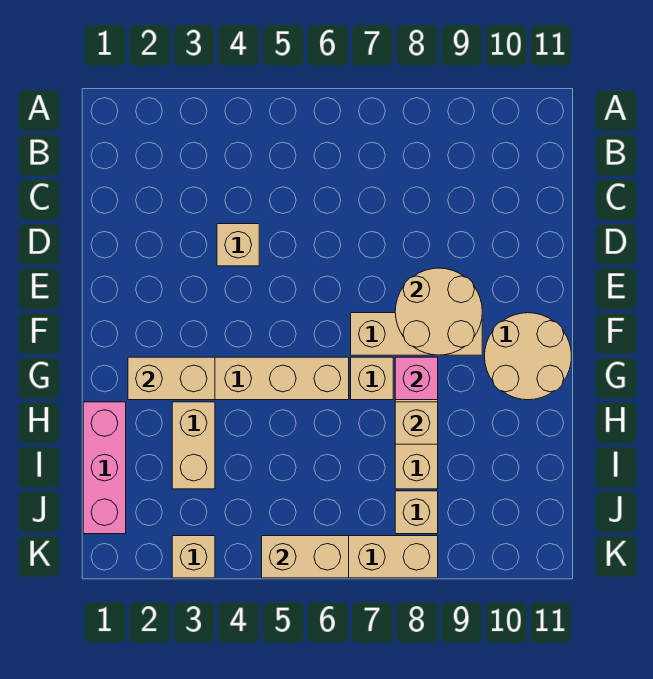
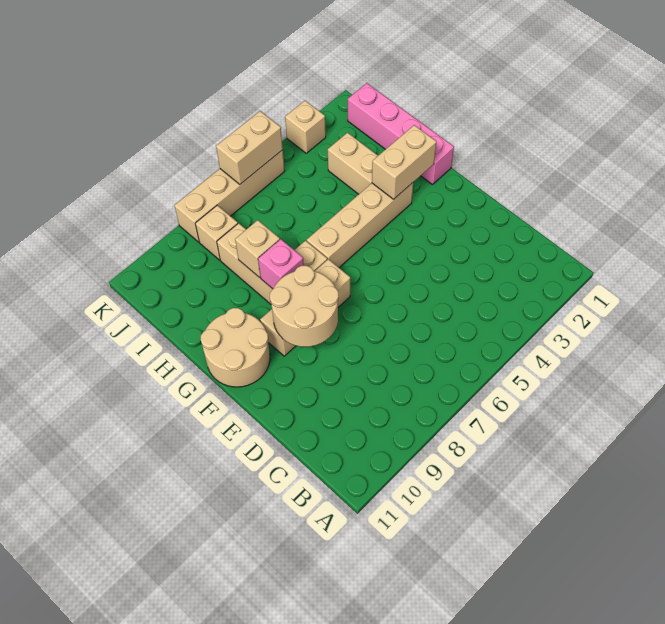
tan brick D4 level 1 -> none
pink brick H1:J1 level 1 -> pink brick G1:J1 level 1

